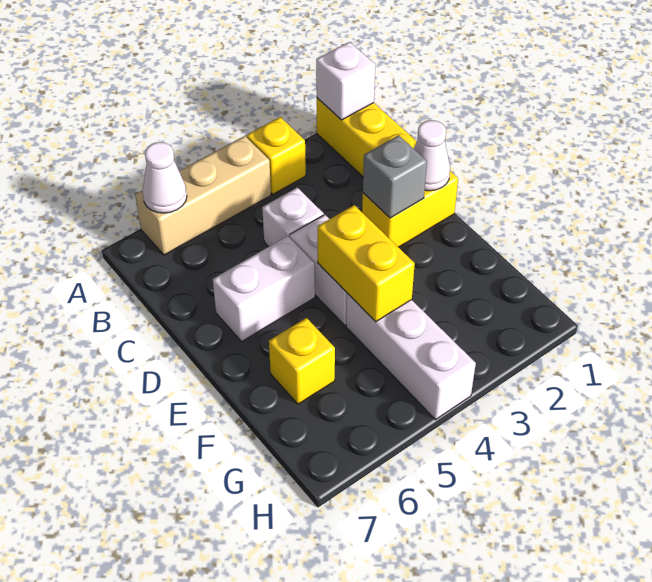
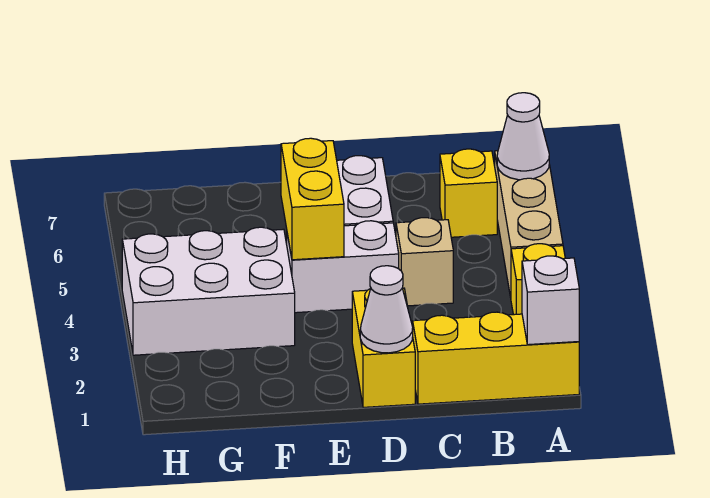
white brick C4 level 1 -> tan brick C4 level 1
grey brick D2 level 2 -> none
yellow brick E4:F4 level 2 -> yellow brick E4:E5 level 2
white brick F4:H4 level 1 -> white brick F3:H4 level 1
yellow brick F6 level 1 -> yellow brick B6 level 1

